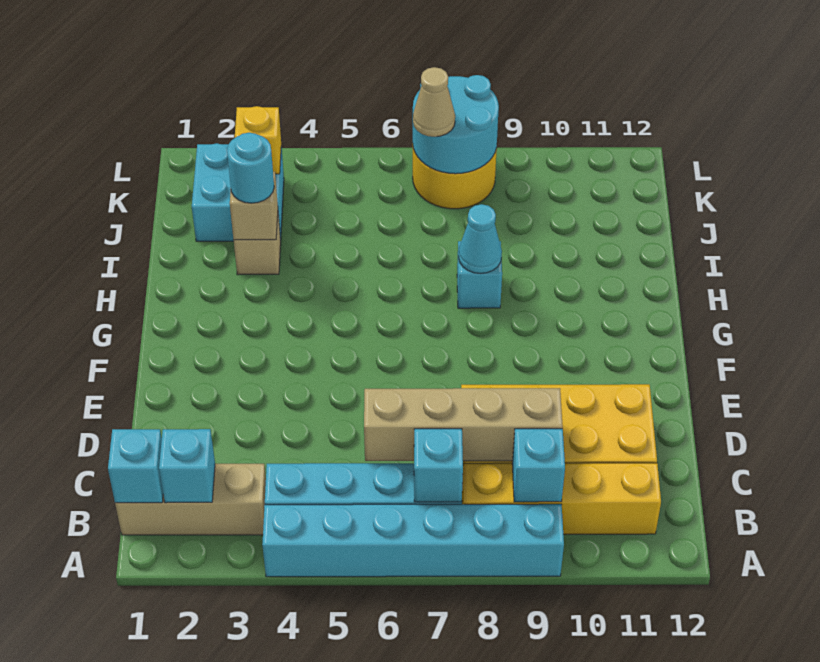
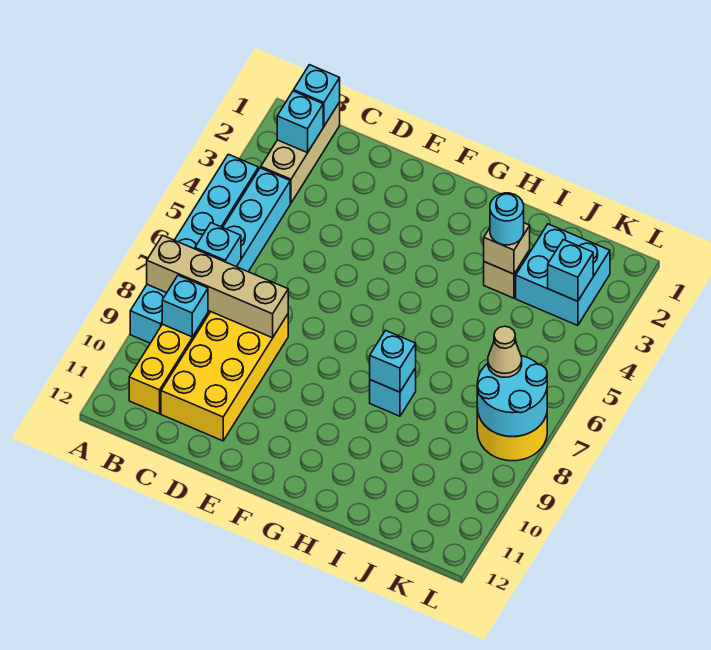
tan brick C6:C9 level 2 -> tan brick A8:D8 level 2
cyan cone H8 level 2 -> cyan brick H8 level 2
yellow brick K3 level 2 -> cyan brick K3 level 2

